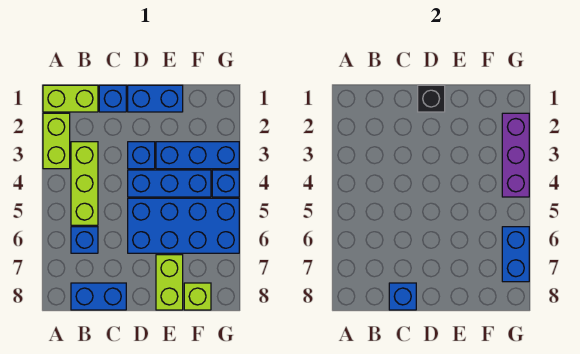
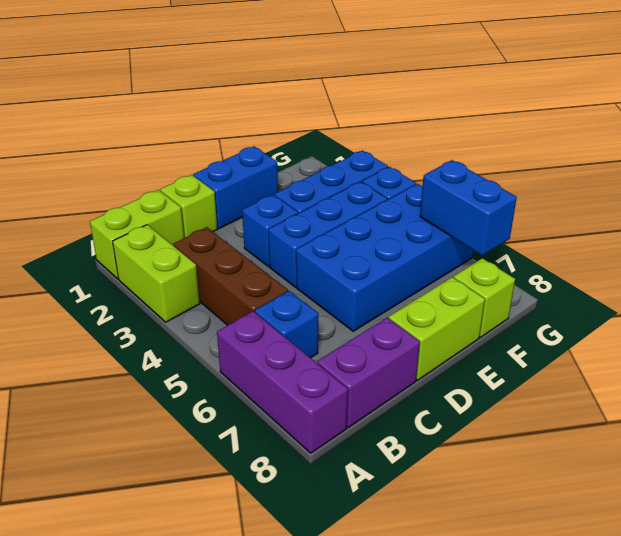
lime brick B3:B5 level 1 -> brown brick B3:B5 level 1
blue brick B8:C8 level 1 -> purple brick B8:C8 level 1
blue brick C1 level 1 -> lime brick C1 level 1
blue brick C8 level 2 -> none
black brick D1 level 2 -> none
lime brick E7:E8 level 1 -> lime brick D8:E8 level 1
purple brick G2:G4 level 2 -> purple brick A6:A8 level 1

